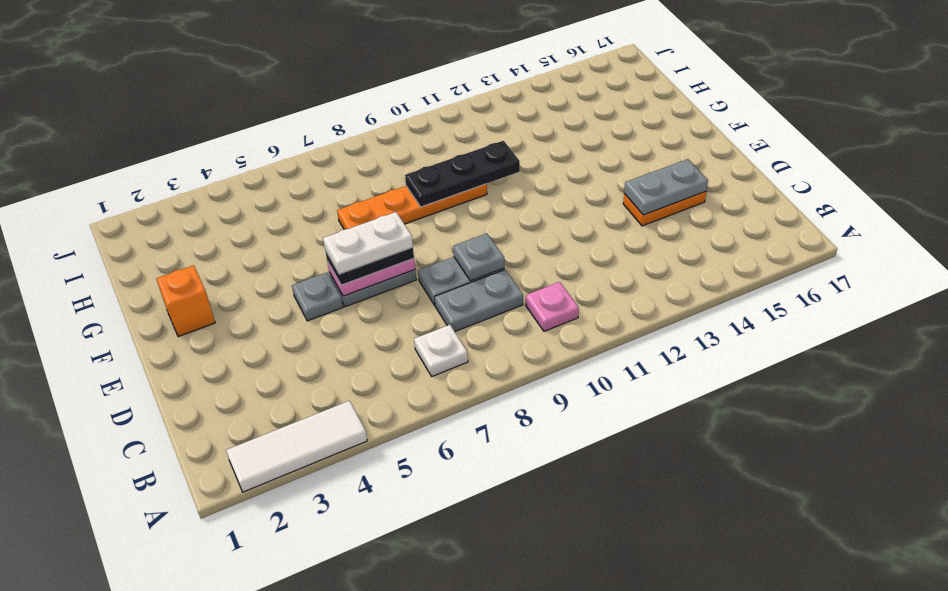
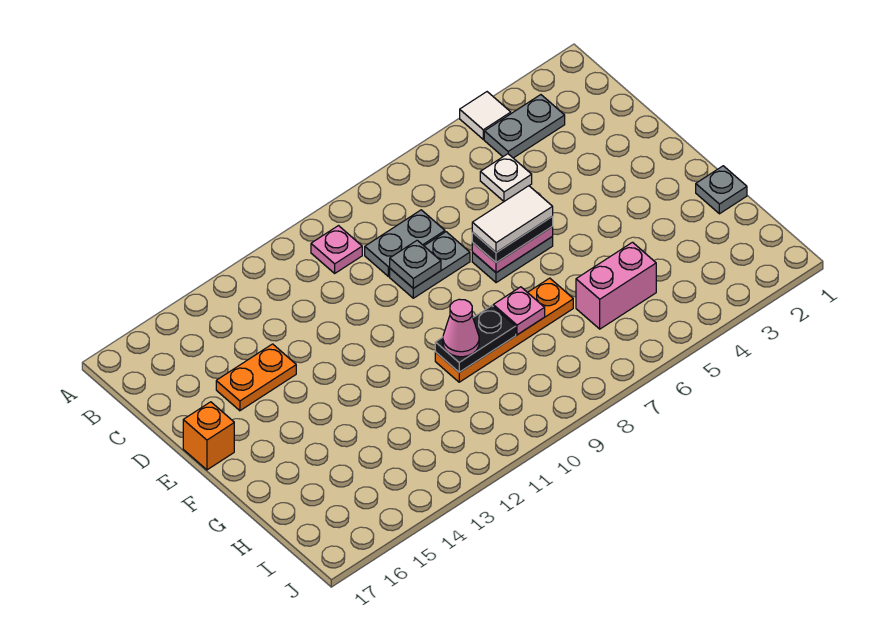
white tile A2:A4 level 1 -> white tile A4 level 1
white plate B7 level 1 -> white plate C5 level 1
grey plate D14:D15 level 2 -> grey plate B3:B4 level 1
grey plate E5 level 1 -> grey plate G1 level 1
white plate E6:E7 level 4 -> white tile E6:E7 level 4
orange brick F2 level 1 -> orange brick E17 level 1
none -> pink plate G8 level 2
black plate G9:G11 level 2 -> black plate G9:G10 level 2
none -> pink cone G10 level 3
none -> pink brick H5:H6 level 1

